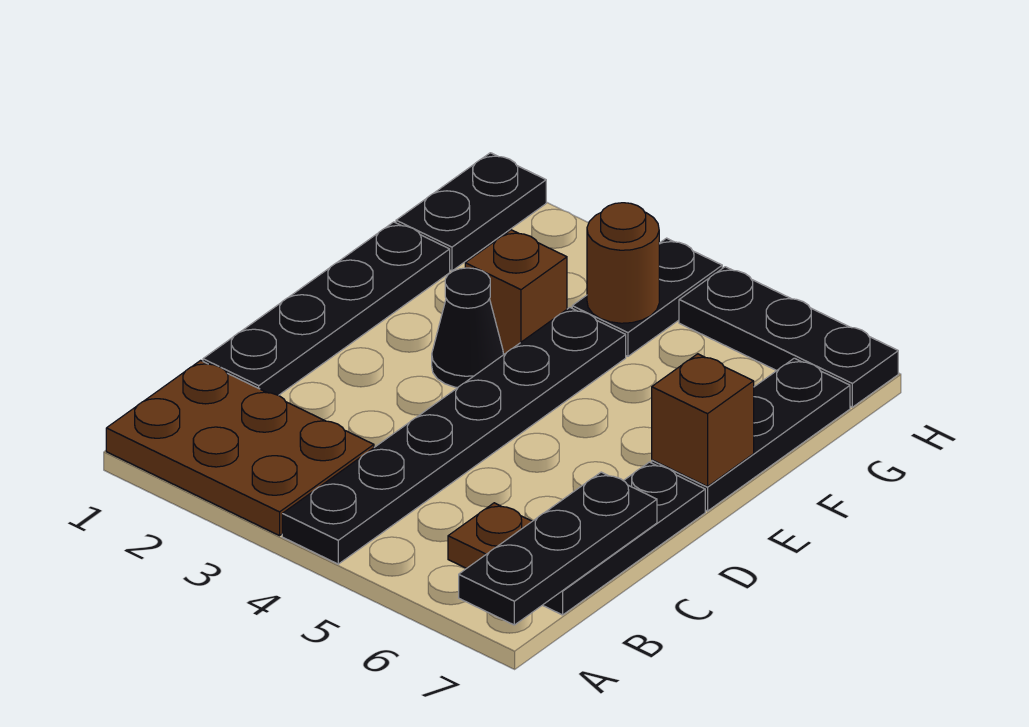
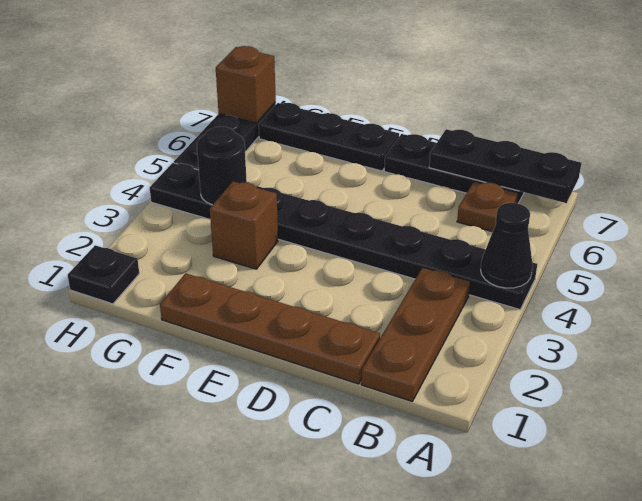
brown plate A1:B3 level 1 -> brown plate B1:B3 level 1
black plate C1:F1 level 1 -> brown plate C1:F1 level 1
black cone E3 level 1 -> black cone A4 level 2
brown brick E7 level 2 -> brown brick H7 level 2
black plate G1:H1 level 1 -> black plate H1 level 1
brown round brick G4 level 2 -> black round brick G4 level 2

